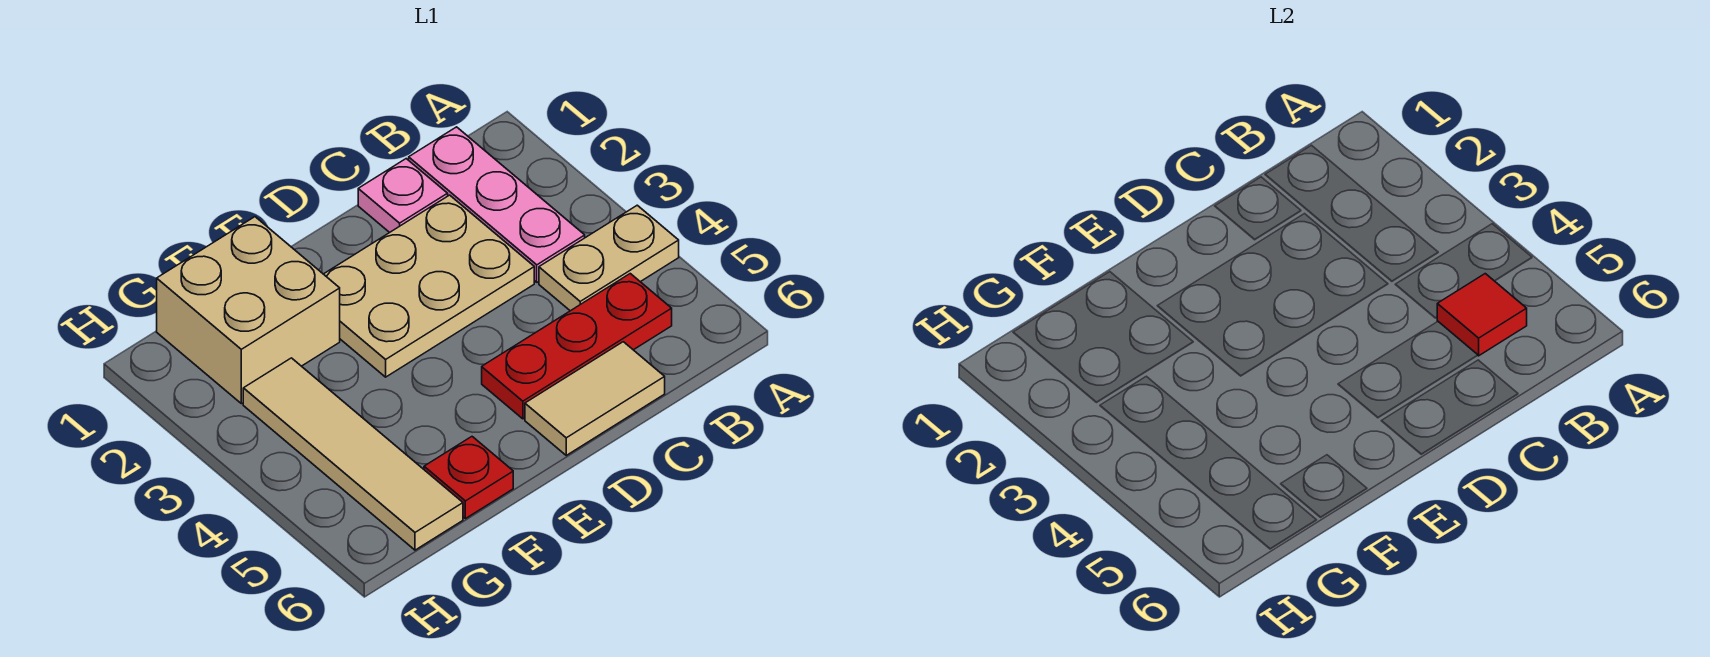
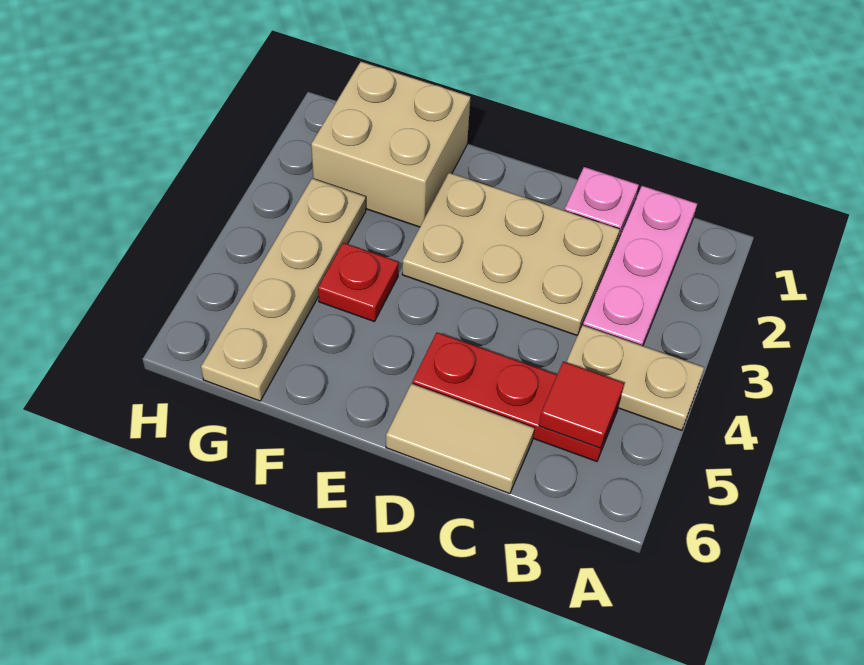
red plate F6 level 1 -> red plate F4 level 1
tan tile G3:G6 level 1 -> tan plate G3:G6 level 1

